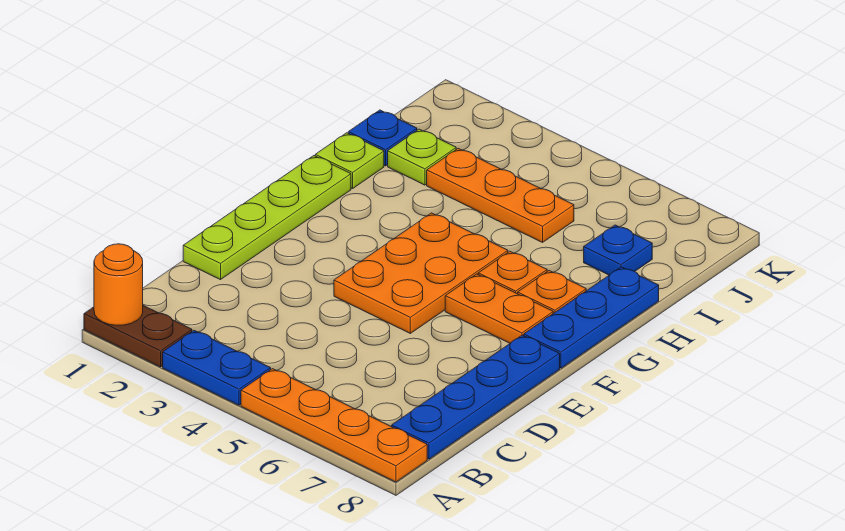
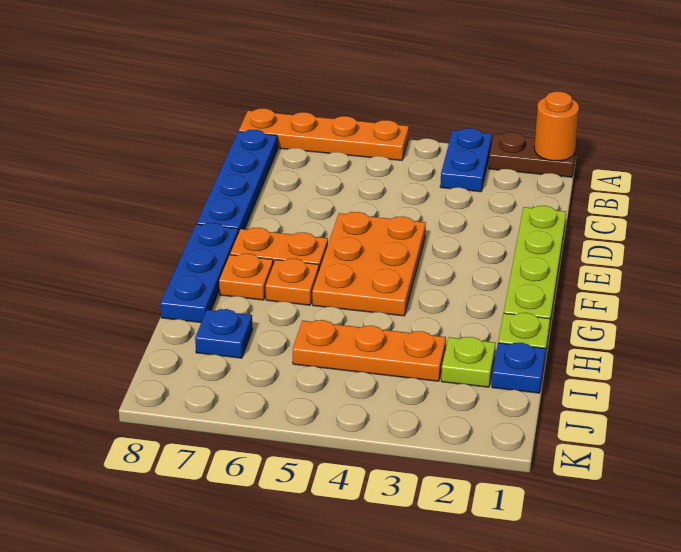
blue plate A3:A4 level 1 -> blue plate A3:B3 level 1

